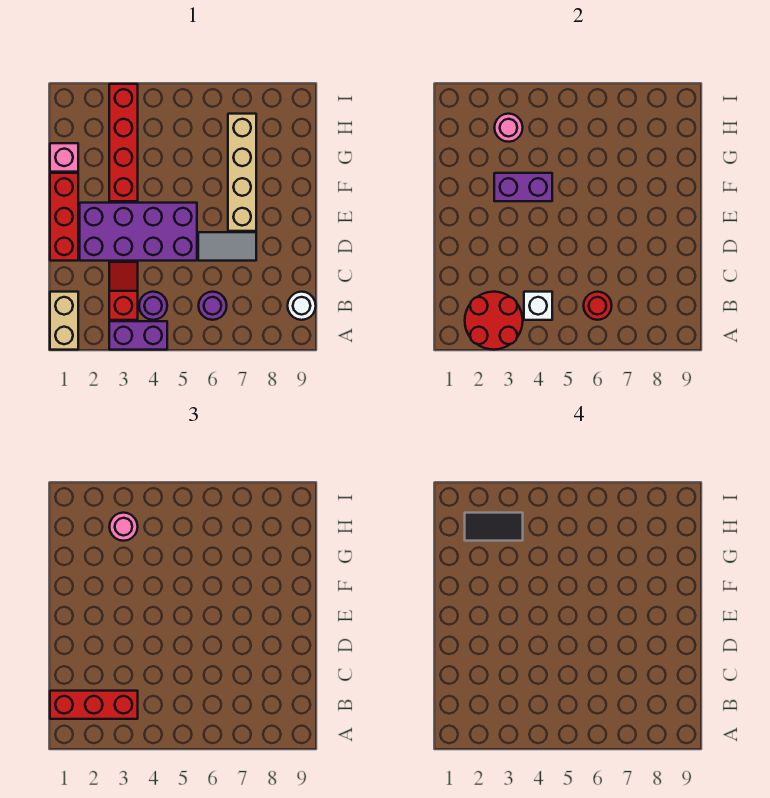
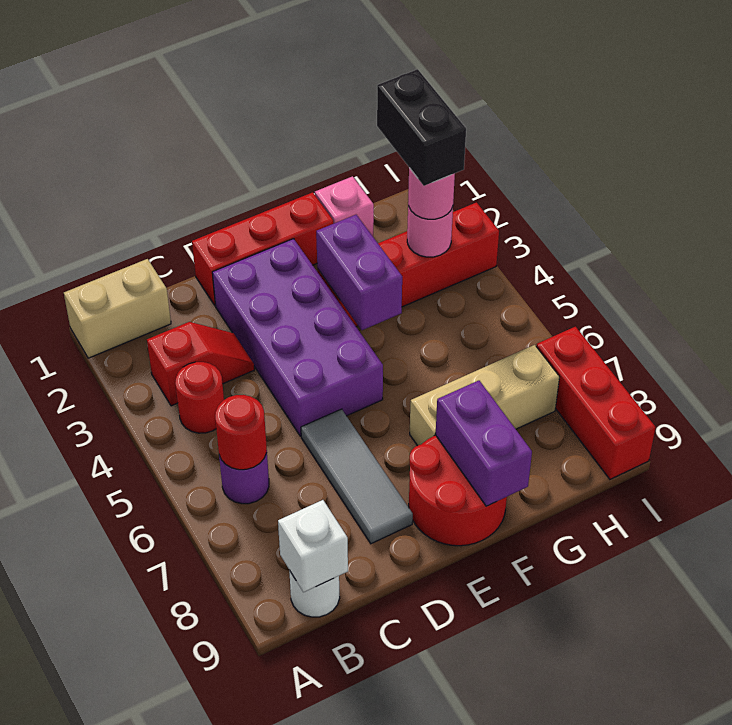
red round brick A2:B3 level 2 -> red round brick E8:F9 level 1
purple brick A3:A4 level 1 -> purple brick F8:F9 level 2
red brick B1:B3 level 3 -> red brick I7:I9 level 1
purple round brick B4 level 1 -> red round brick B4 level 1
white brick B4 level 2 -> white brick B9 level 2
grey tile D6:D7 level 1 -> grey tile D6:D8 level 1
tan brick E7:H7 level 1 -> tan brick F7:H7 level 1
black tile H2:H3 level 4 -> black brick H2:H3 level 4

